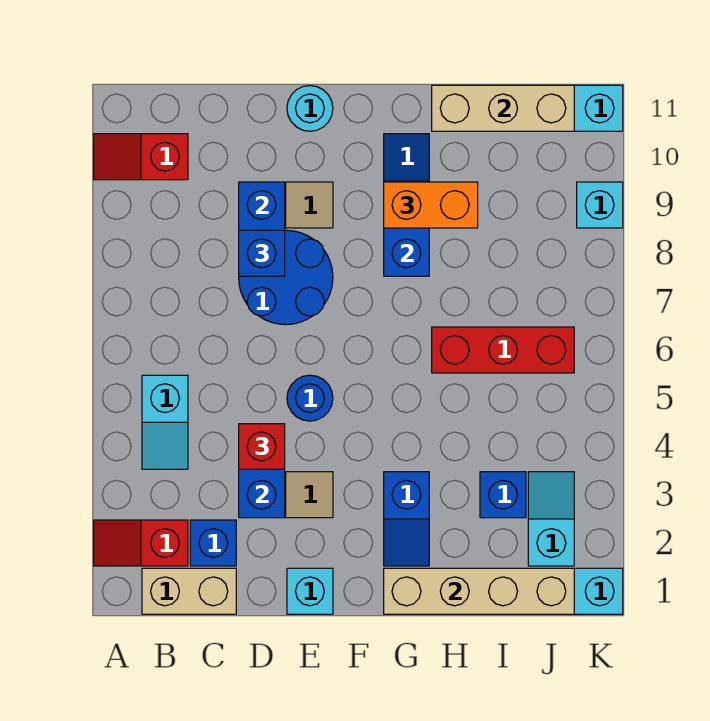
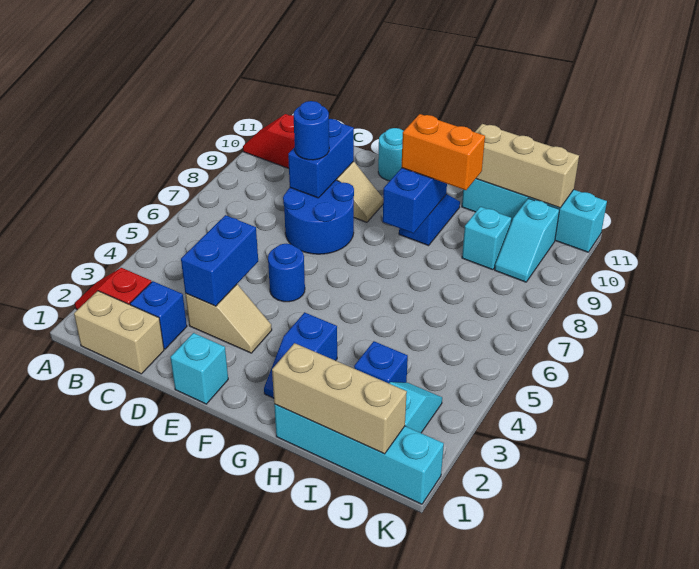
cyan slope B4:B5 level 1 top 5 -> cyan slope J9:J10 level 1 top 10
red brick D4 level 3 -> none
blue brick D8 level 3 -> blue round brick D8 level 3
tan brick G1:J1 level 2 -> tan brick H1:J1 level 2
red brick H6:J6 level 1 -> none
cyan brick K9 level 1 -> cyan brick I9 level 1

